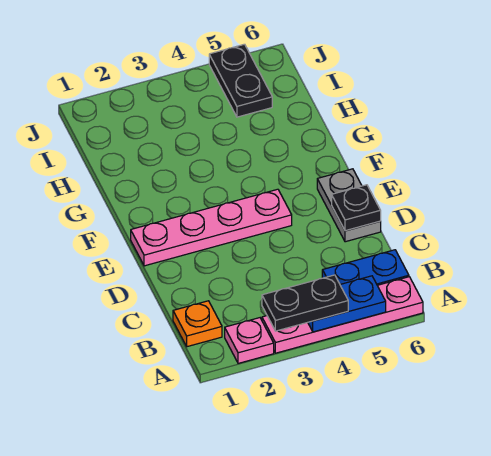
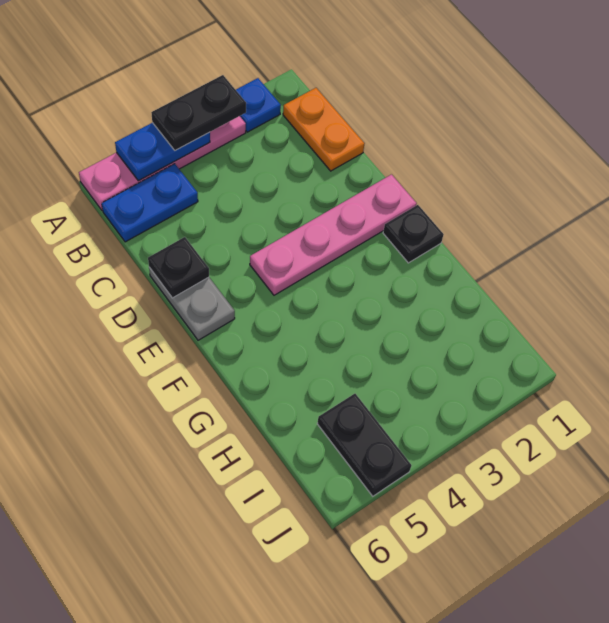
pink plate A2 level 1 -> blue plate A2 level 1
orange plate B1 level 1 -> orange plate B1:C1 level 1
none -> black plate F1 level 1

